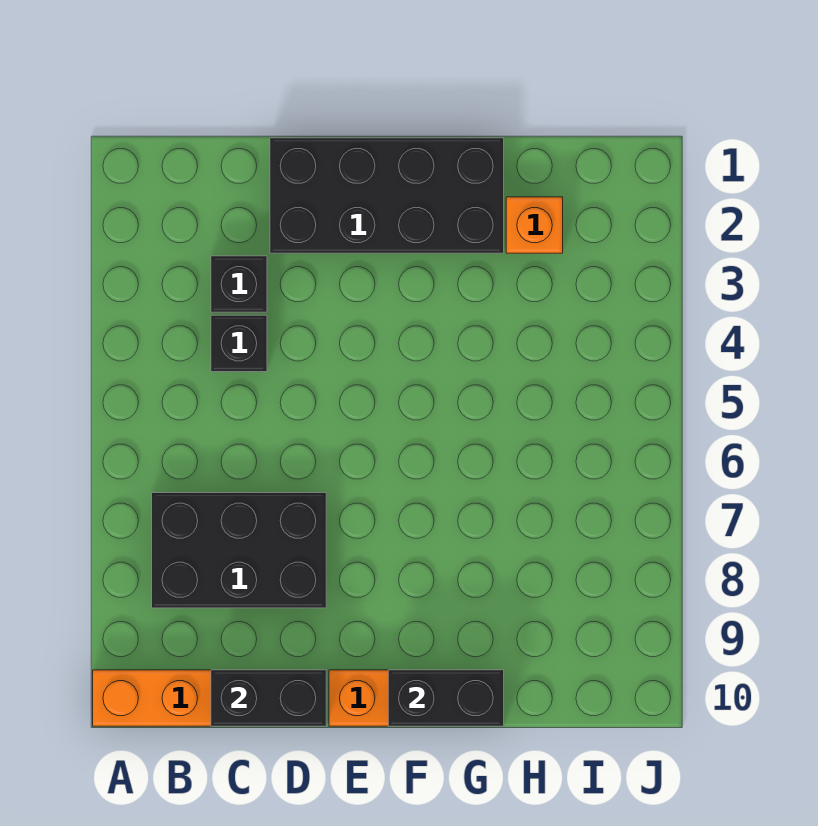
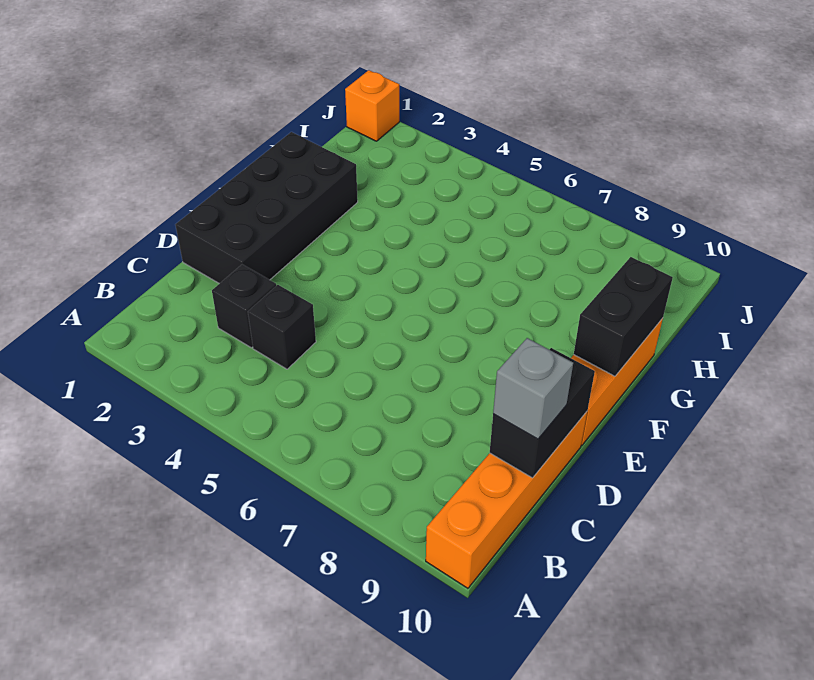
black brick B7:D8 level 1 -> none
none -> grey brick C10 level 3
orange brick H2 level 1 -> orange brick J1 level 1

